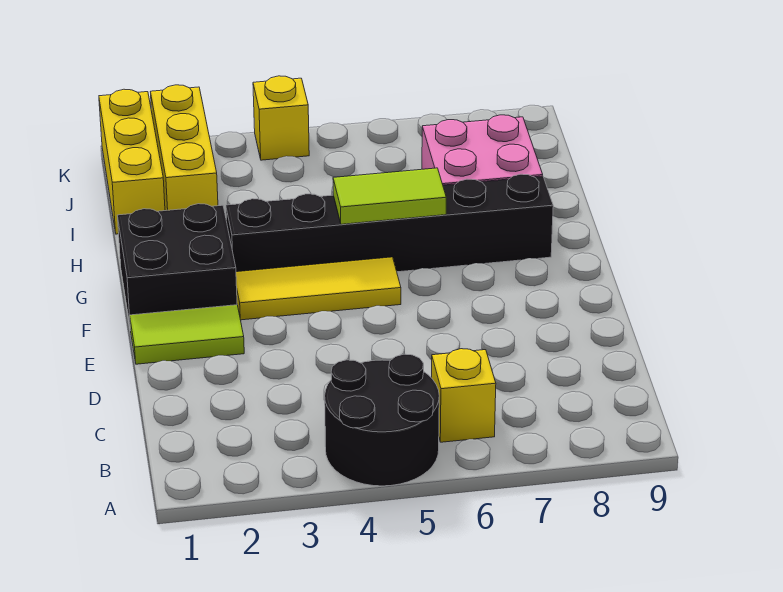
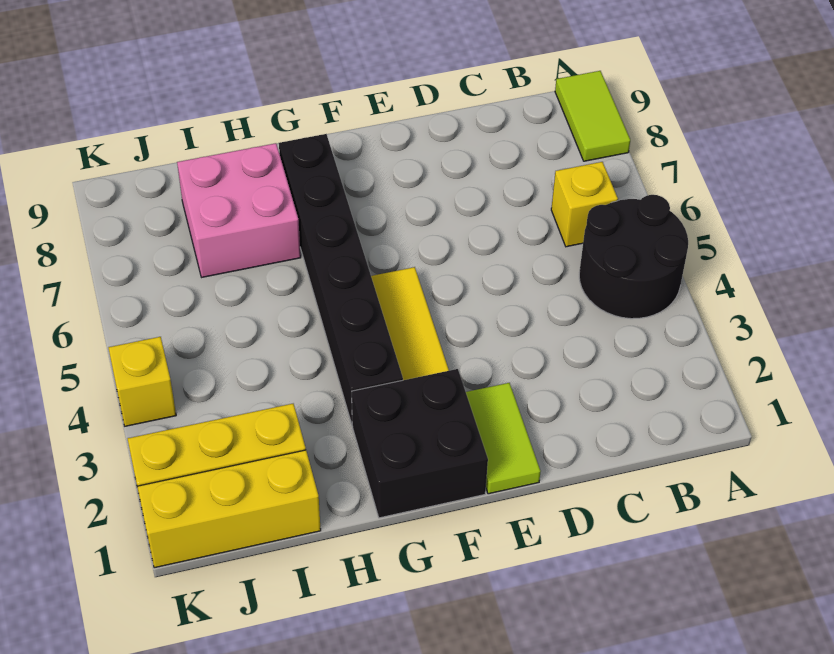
lime tile G5:G6 level 2 -> lime tile A8:A9 level 1

